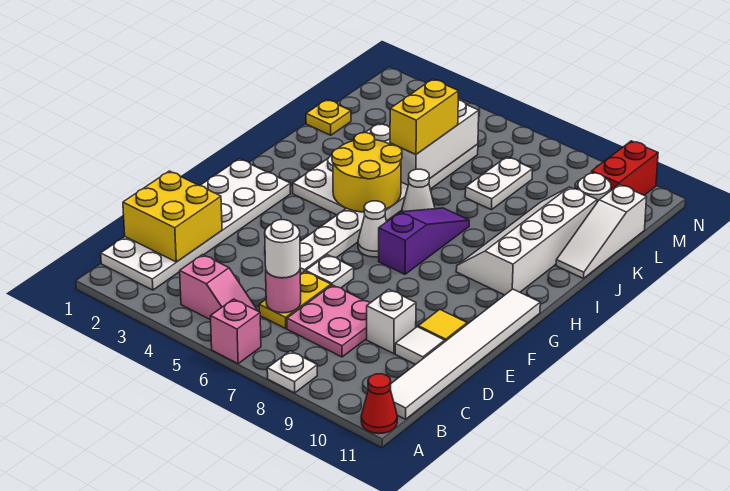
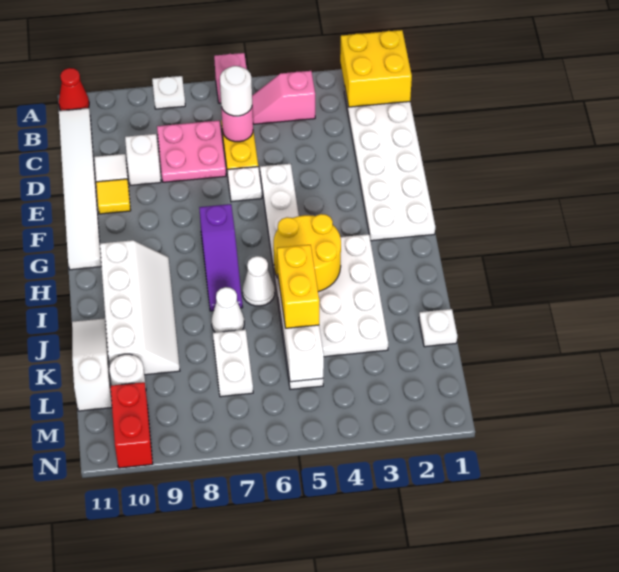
yellow brick C1:D2 level 2 -> yellow brick A1:B2 level 2
white cone G6 level 1 -> white cone J7 level 1
yellow plate K1 level 1 -> white plate K1 level 1

